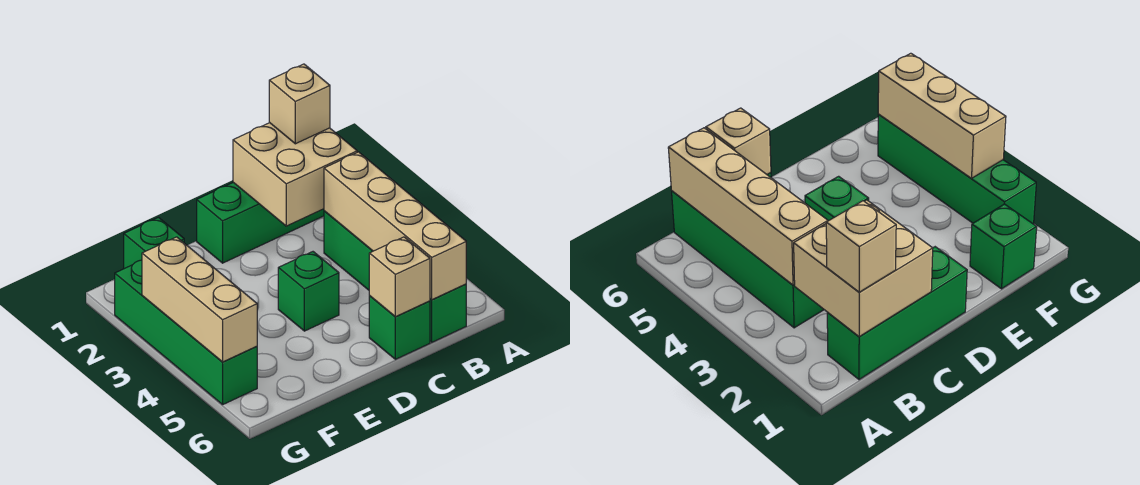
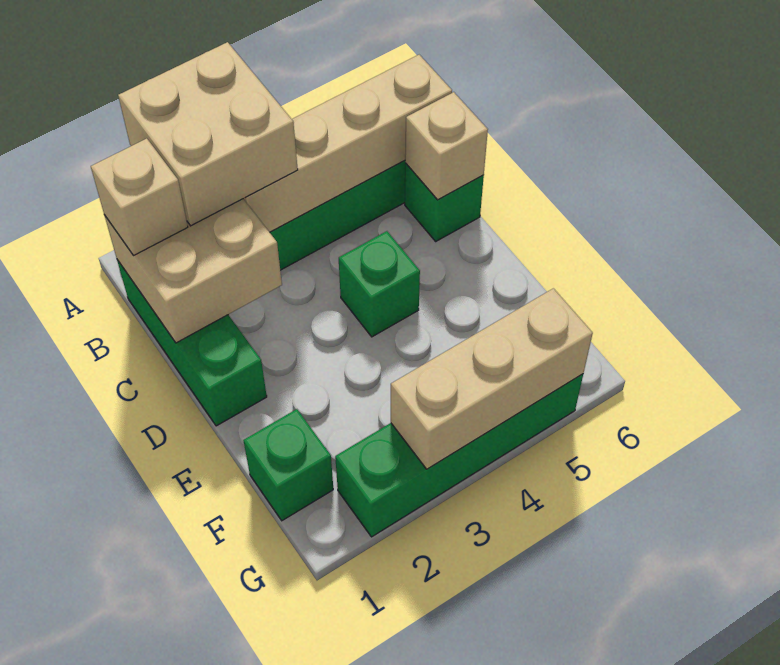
none -> tan brick A2:B3 level 3

